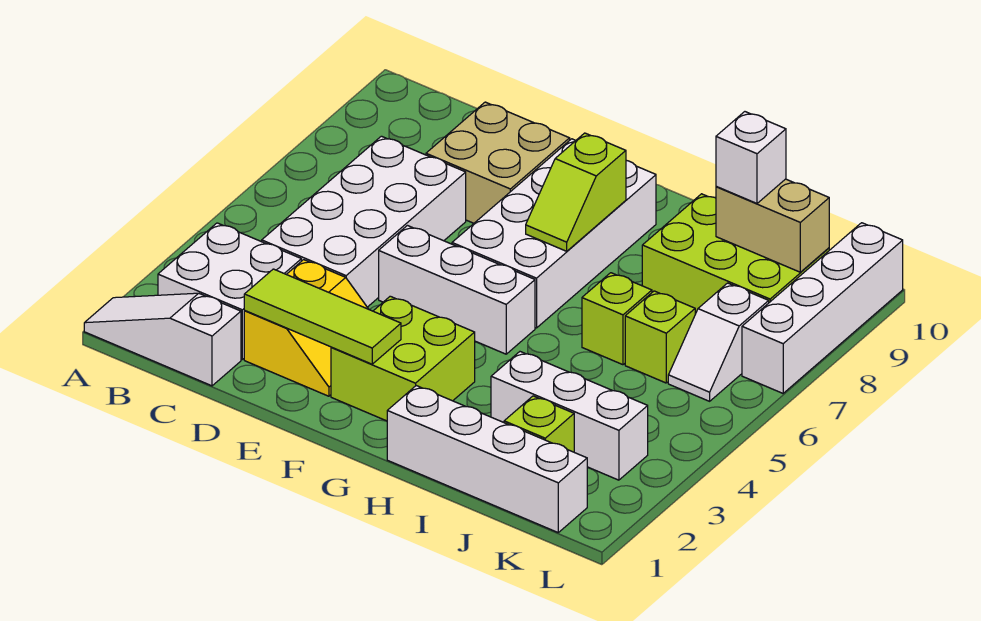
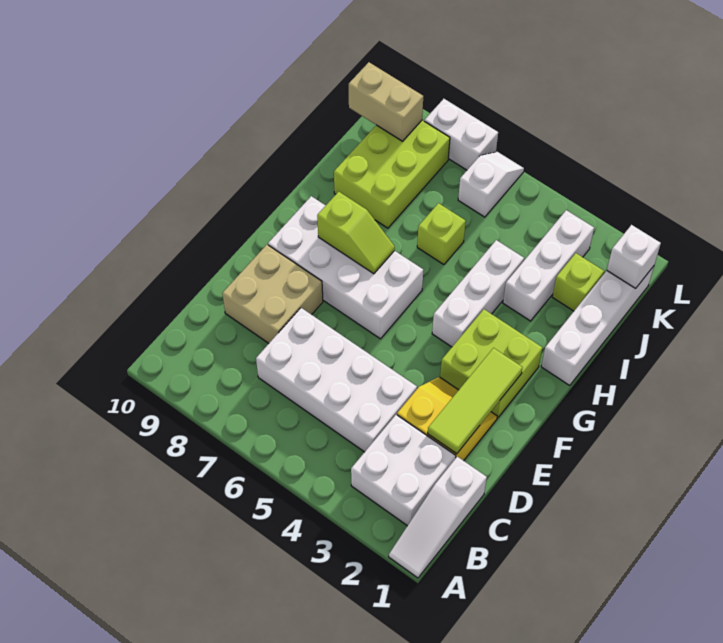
white brick E5:G5 level 1 -> white brick G4:I4 level 1
lime brick J6 level 1 -> none
tan brick J9:K9 level 2 -> tan brick K9:K10 level 2
white brick J9 level 3 -> white brick K1 level 2
white slope K6:K7 level 1 top 7 -> white slope K6:L6 level 1 top K
white brick L7:L10 level 1 -> white brick L7:L8 level 1

